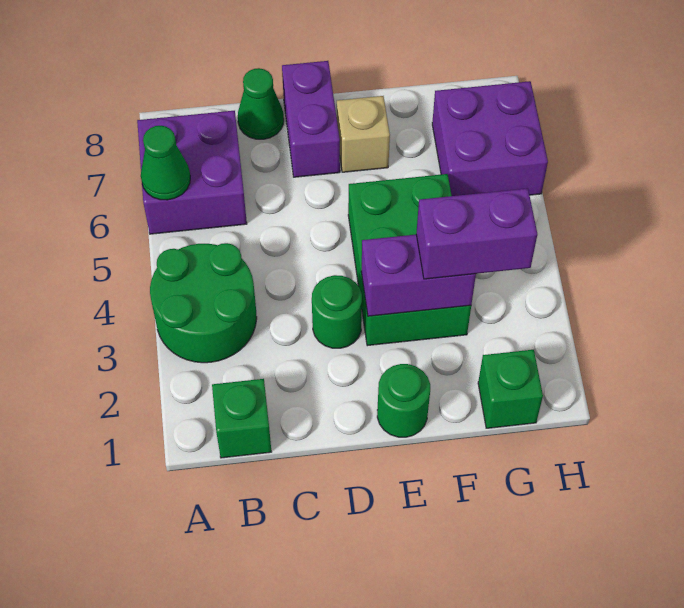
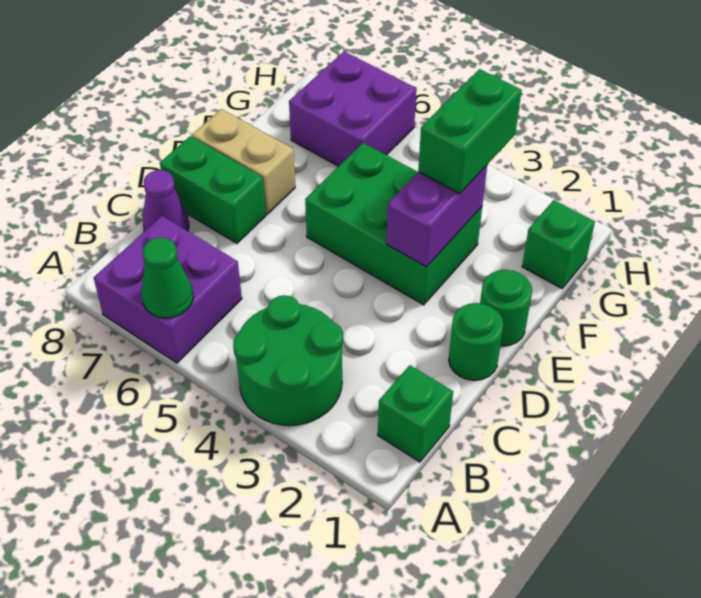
green cone C8 level 1 -> purple cone C8 level 1
green round brick D3 level 1 -> green round brick D1 level 1
purple brick D7:D8 level 1 -> green brick D7:D8 level 1
tan brick E7 level 1 -> tan brick E7:E8 level 1
purple brick F3:G3 level 3 -> green brick F3:G3 level 3

